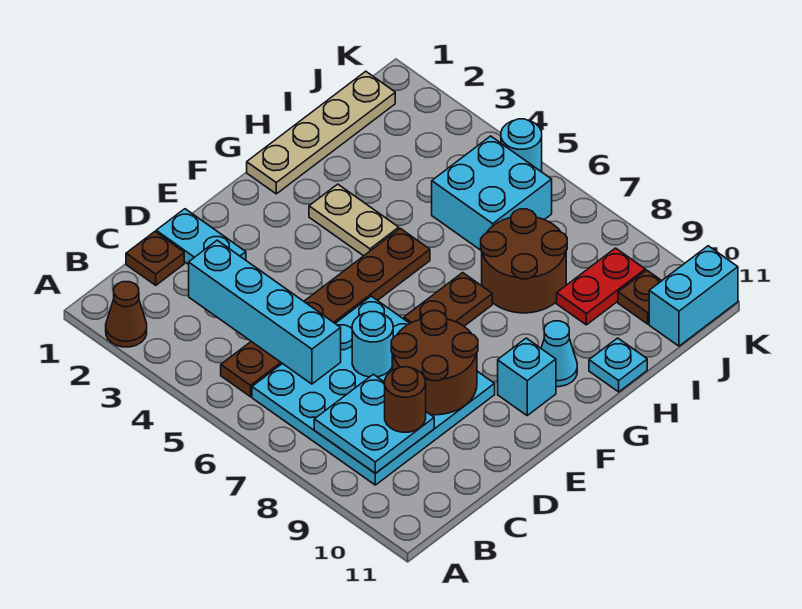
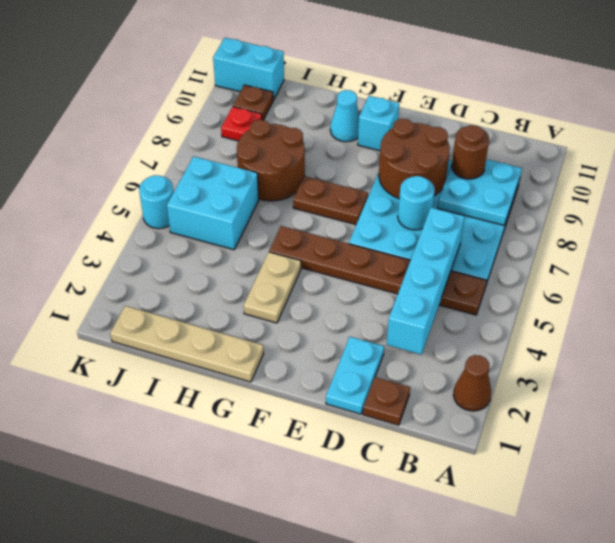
cyan plate H11 level 1 -> none
red plate I9:J9 level 1 -> red plate J9 level 1

